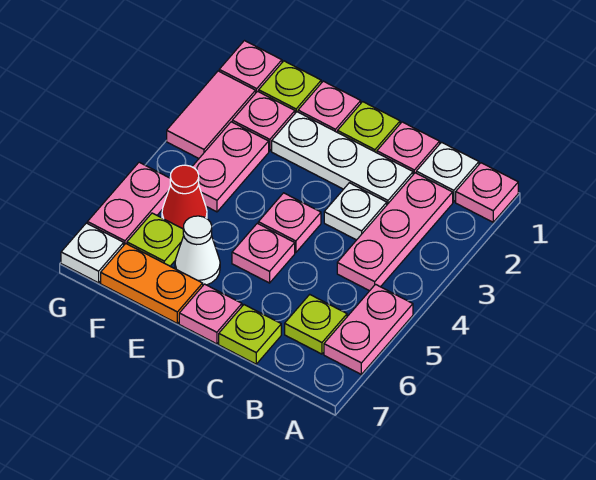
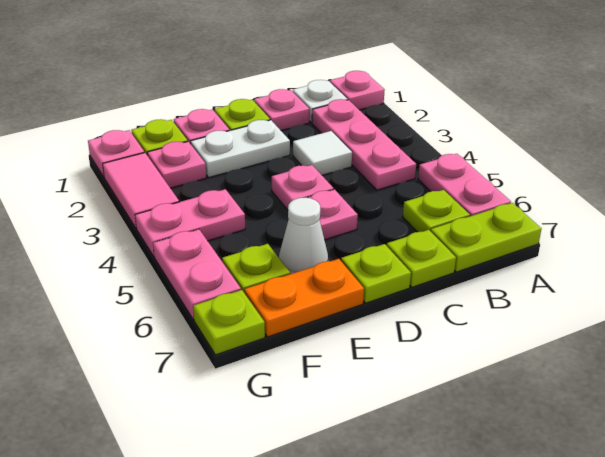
none -> lime plate A7:B7 level 1
white plate C2:E2 level 1 -> white plate D2:E2 level 1
white plate C3 level 1 -> white tile C3 level 1
pink plate D7 level 1 -> lime plate D7 level 1
pink plate F3:F4 level 1 -> pink plate F4:G4 level 1
red cone F5 level 1 -> none
white plate G7 level 1 -> lime plate G7 level 1

